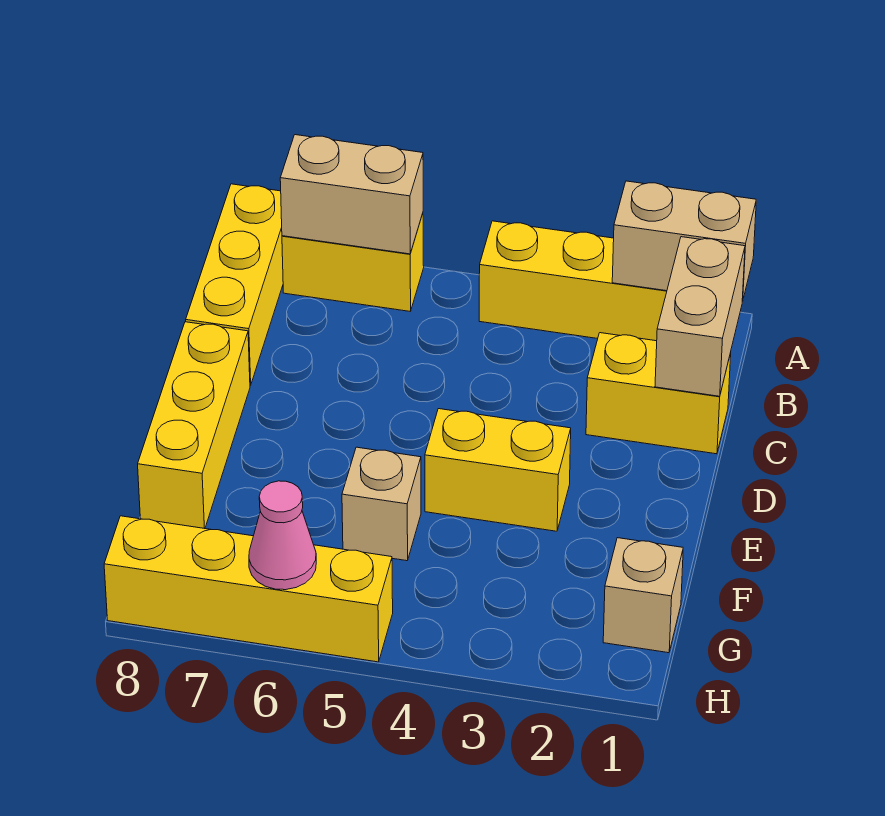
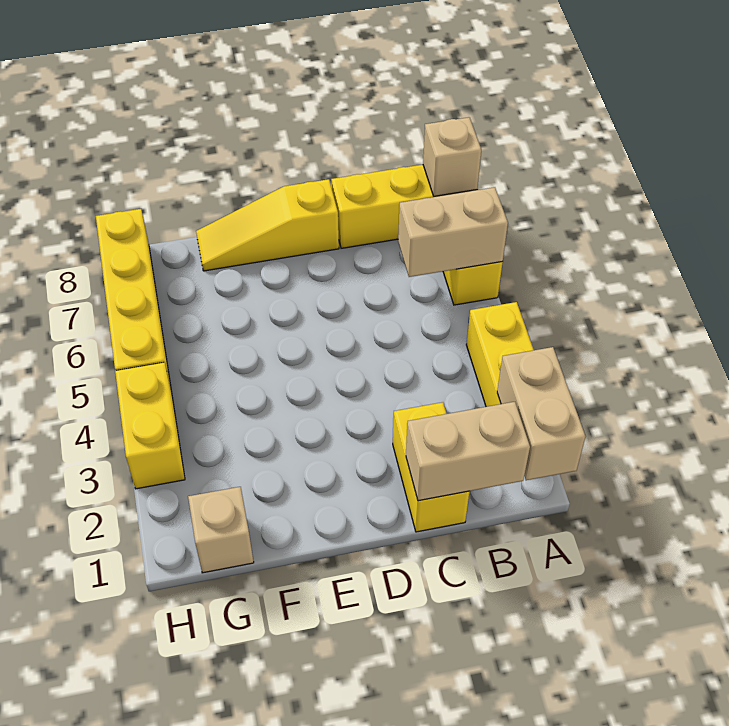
tan brick A6:A7 level 2 -> tan brick A6:B6 level 2
yellow brick D8:F8 level 1 -> yellow slope D8:F8 level 1 top D
yellow brick E3:E4 level 1 -> yellow brick H3:H4 level 1
tan brick F5 level 1 -> tan brick A8 level 2
pink cone H6 level 2 -> none

